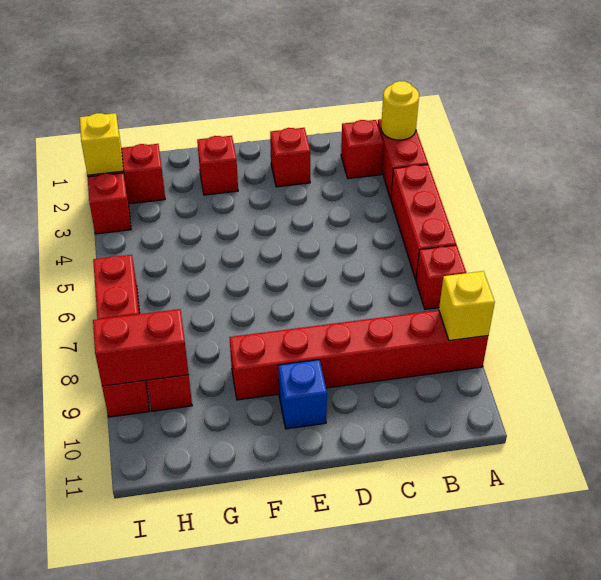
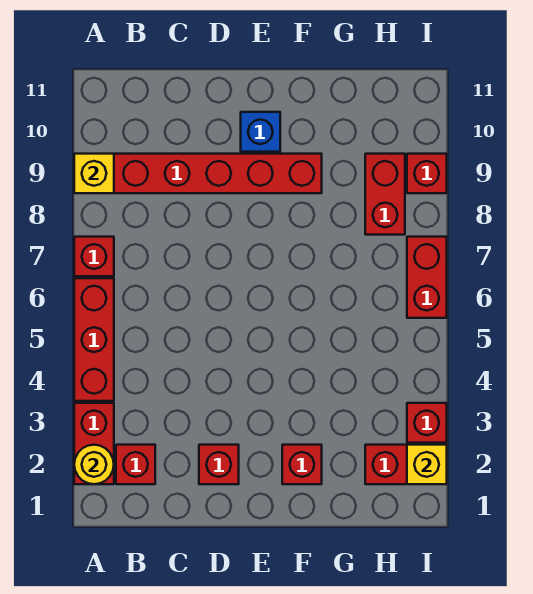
red brick H9:I9 level 2 -> none

